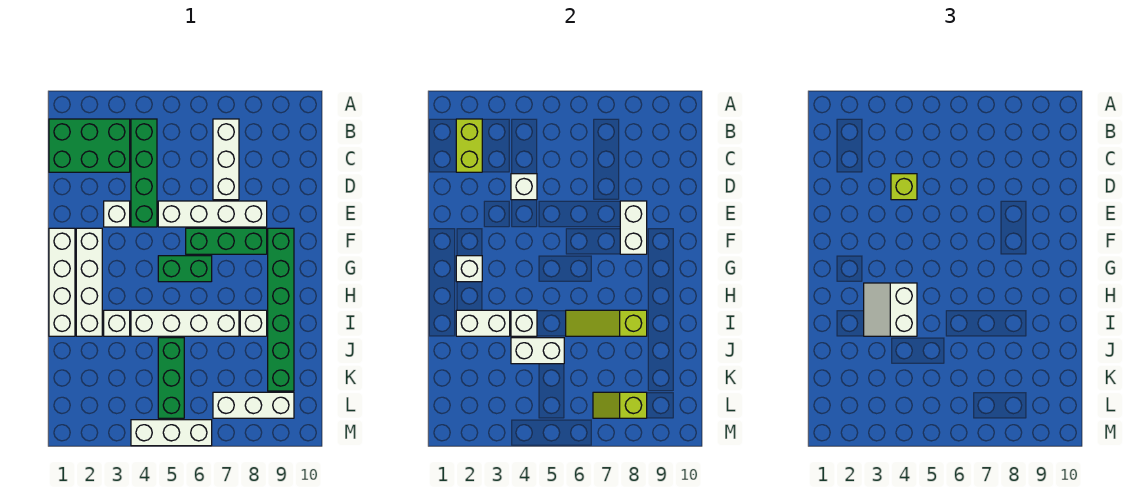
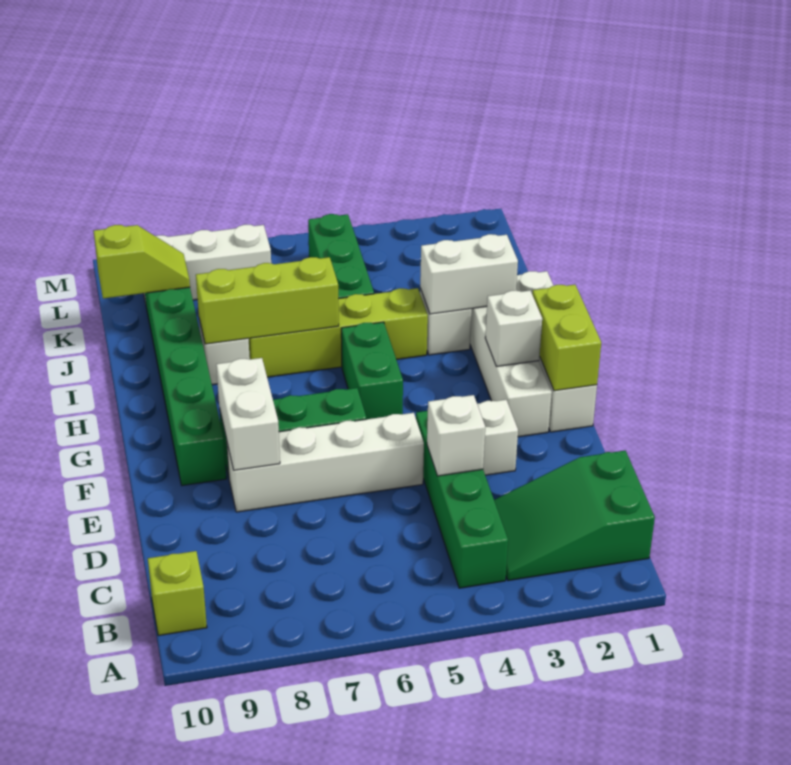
green brick B1:C3 level 1 -> green slope B1:C3 level 1 top 1
lime brick B2:C2 level 2 -> lime brick F1:G1 level 2
white brick B7:D7 level 1 -> none
lime brick D4 level 3 -> lime brick B10 level 1
green brick G5:G6 level 1 -> green brick G5:H5 level 1
white slope H3:I4 level 3 top 4 -> none
white brick I4:I7 level 1 -> lime brick I4:I7 level 1
white brick I4 level 2 -> none
lime slope I6:I8 level 2 top 8 -> lime brick I6:I8 level 2
white brick J4:J5 level 2 -> none
lime slope L7:L8 level 2 top 8 -> lime slope K9:K10 level 2 top 10
white brick M4:M6 level 1 -> none

